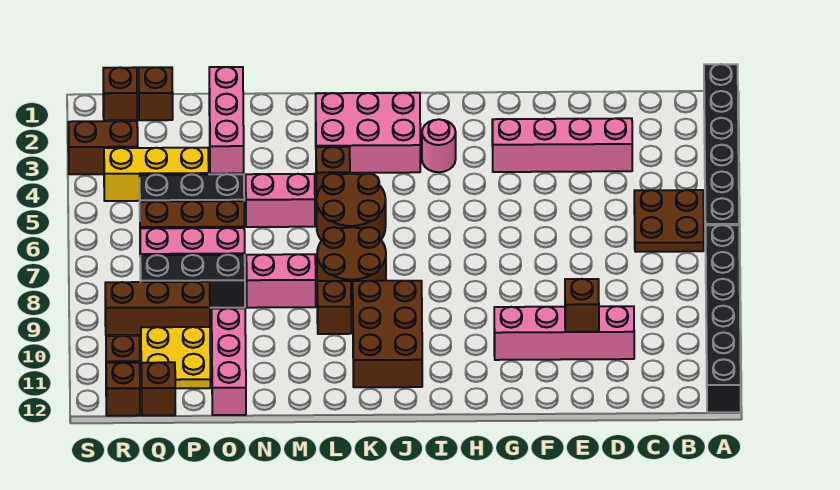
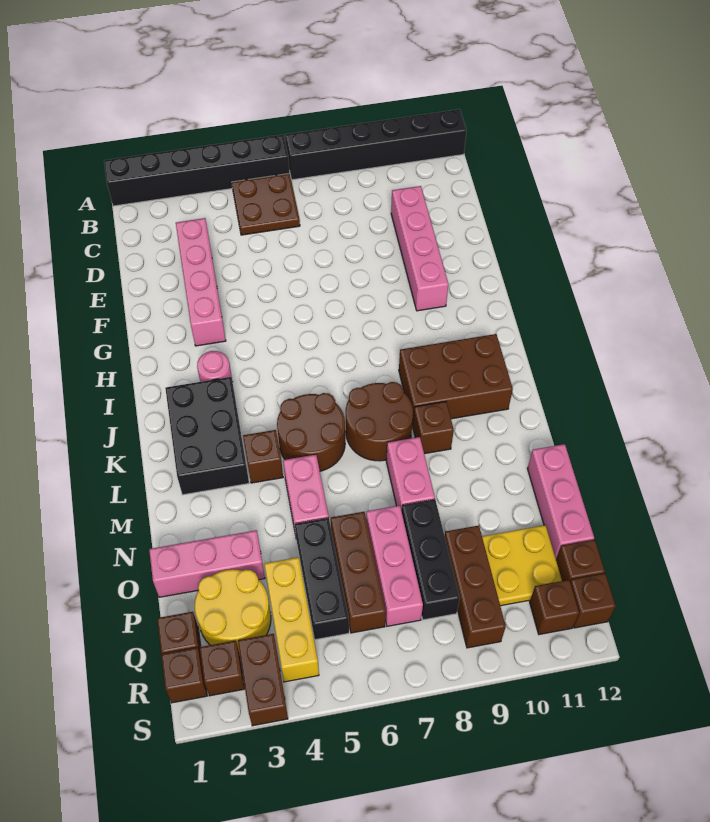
brown brick E10 level 2 -> brown brick R2 level 1
pink brick J2:L3 level 1 -> black brick J2:L3 level 1
pink brick O10:O12 level 1 -> pink brick N12:P12 level 1
none -> yellow round brick P2:Q3 level 1

